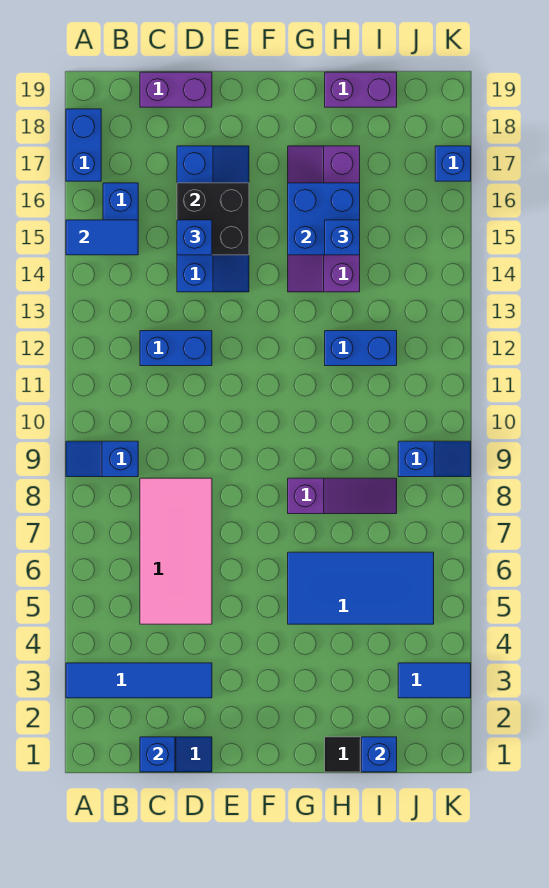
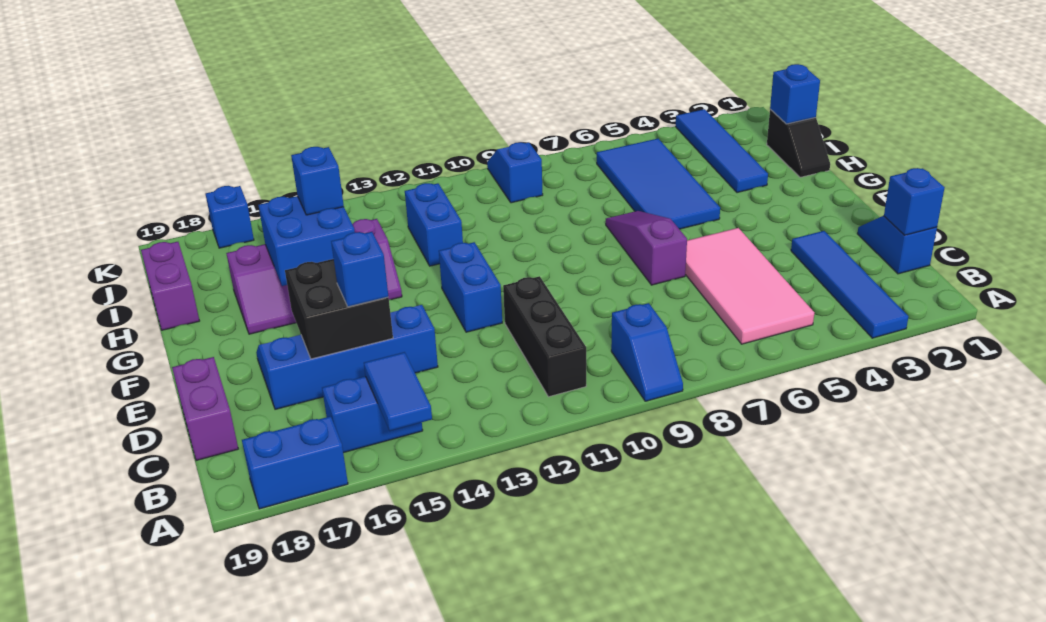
none -> black brick B11:D11 level 1
pink tile C5:D8 level 1 -> pink tile B5:E6 level 1
blue brick C12:D12 level 1 -> blue brick E12:F12 level 1
purple slope G8:I8 level 1 top G -> purple slope E7:G7 level 1 top E
blue tile J3:K3 level 1 -> blue tile H3:K3 level 1

